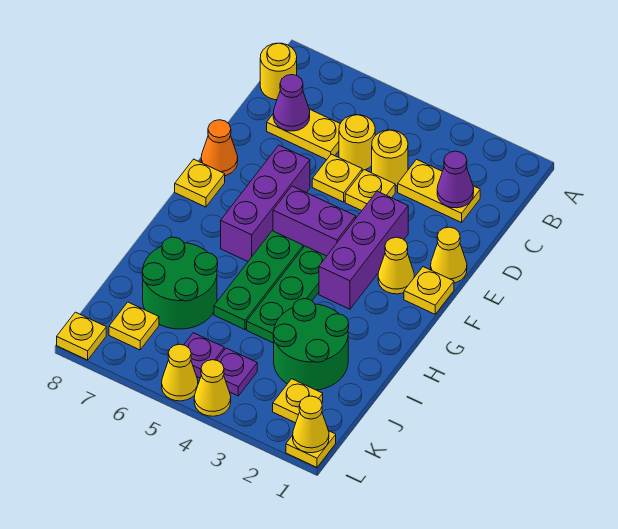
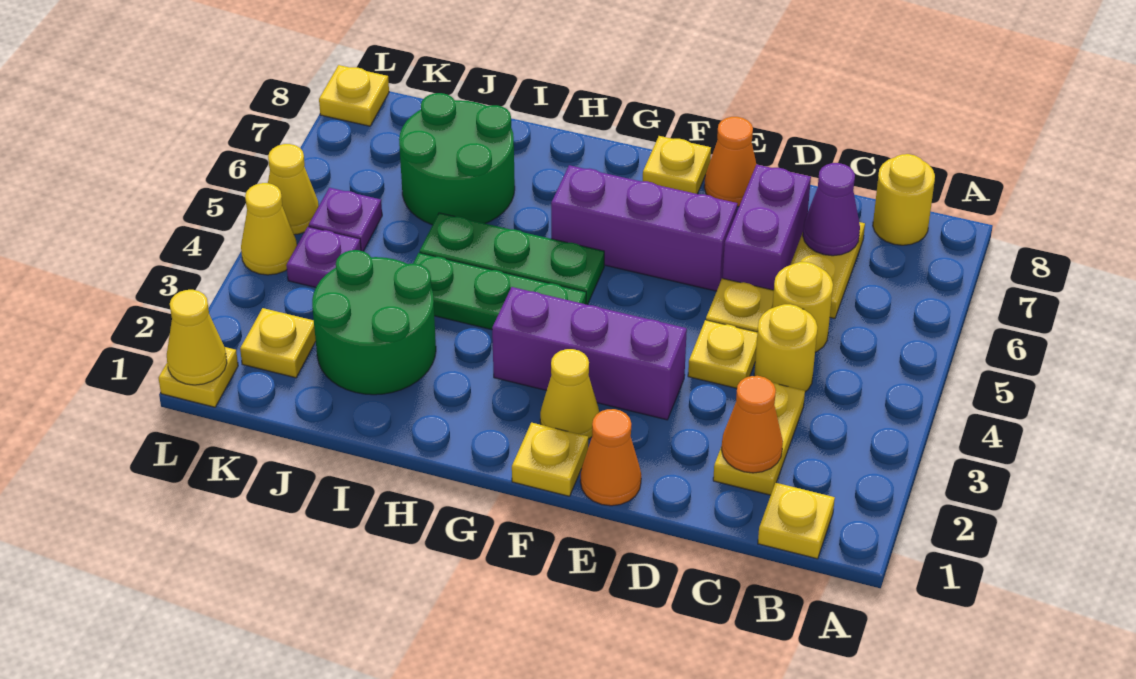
purple cone C2 level 2 -> orange cone C2 level 2
yellow cone E1 level 1 -> orange cone E1 level 1
purple brick F4:F5 level 1 -> purple brick D6:D7 level 1
yellow plate K7 level 1 -> yellow plate B1 level 1

